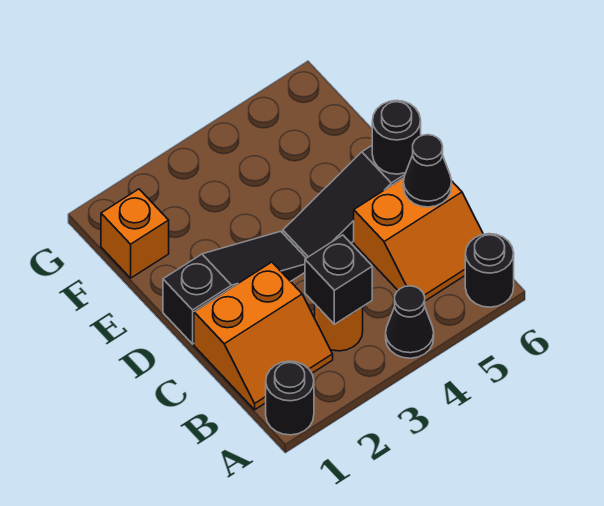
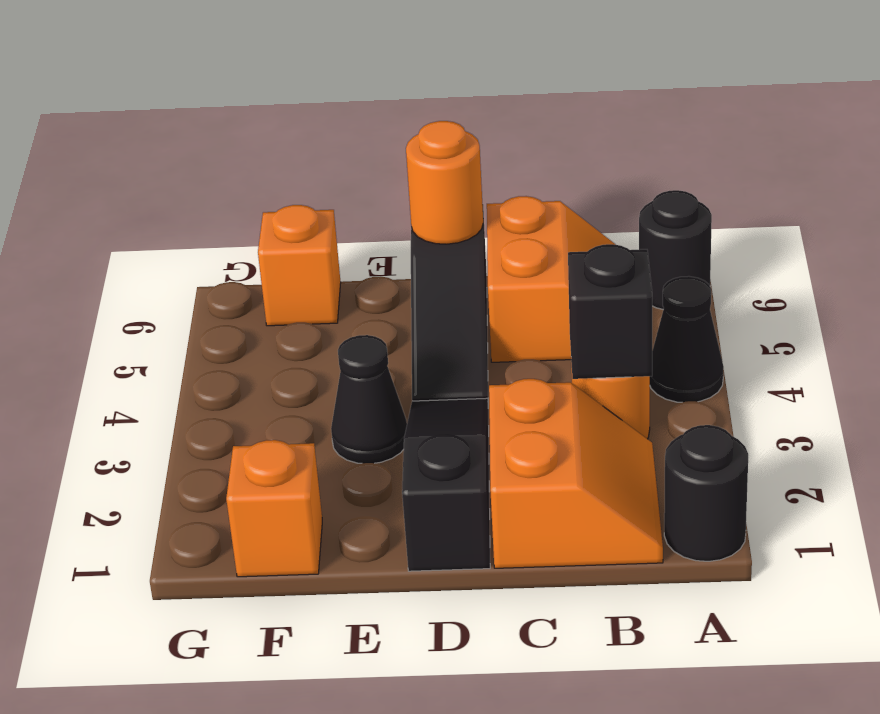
black cone C6 level 2 -> black cone E3 level 1
black round brick D6 level 2 -> orange round brick D6 level 2
none -> orange brick F6 level 1

